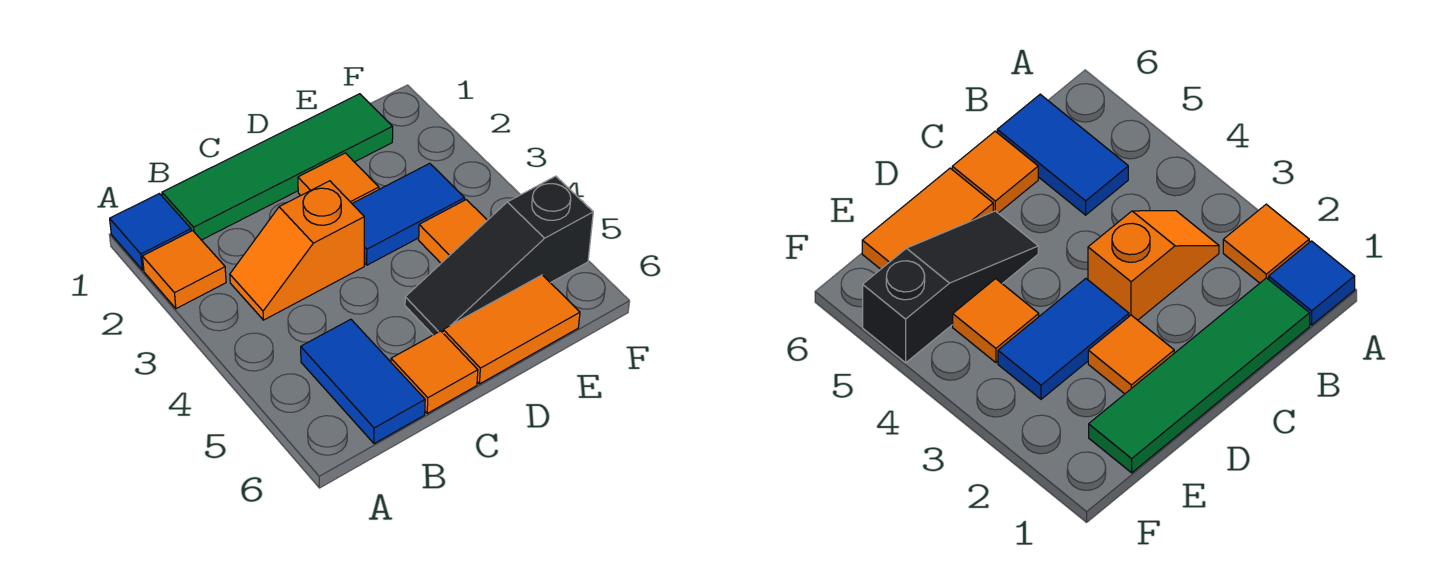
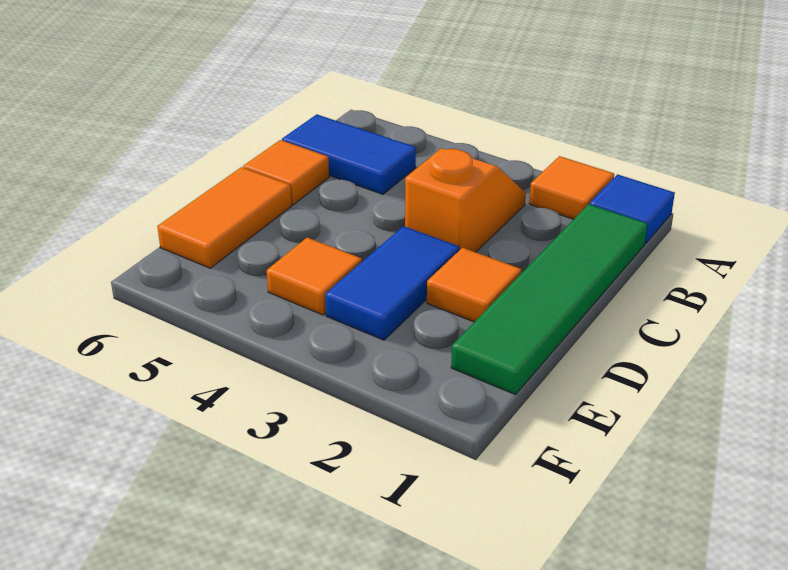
black slope D5:F5 level 1 top F -> none

